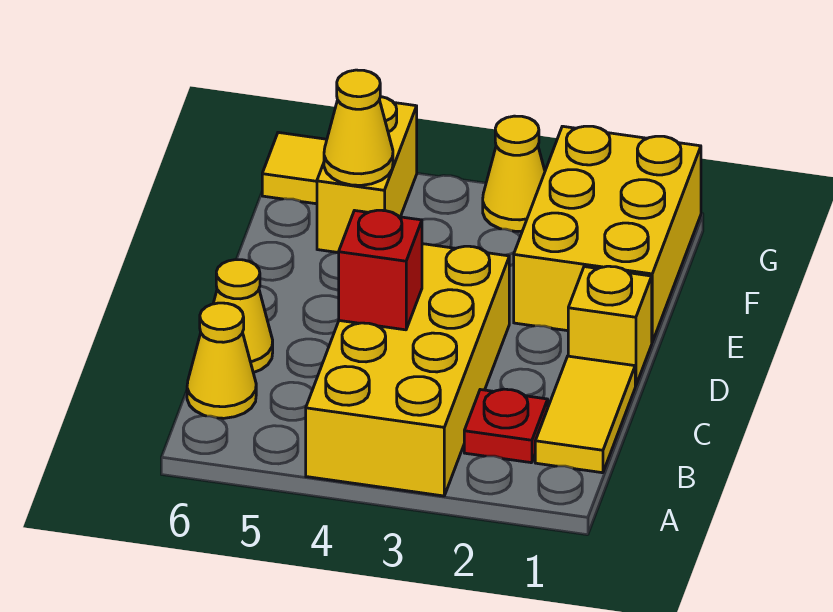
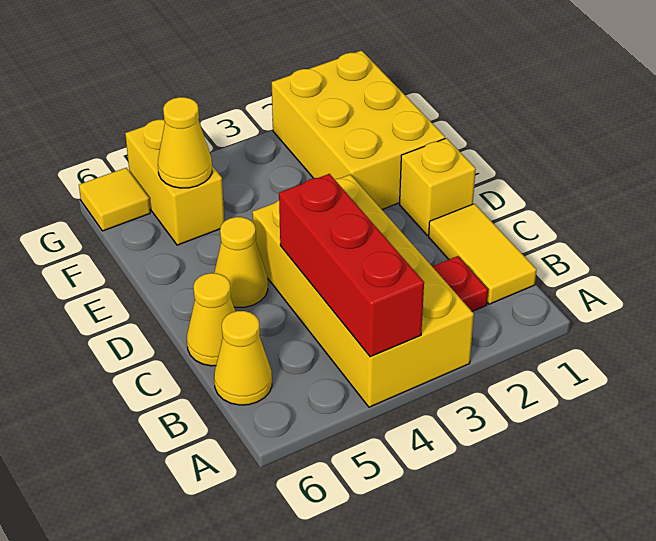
red brick C4 level 2 -> red brick A4:C4 level 2
yellow cone G3 level 1 -> yellow cone D5 level 1

